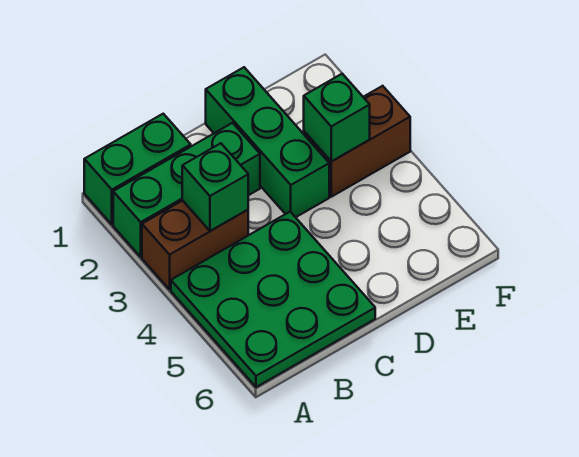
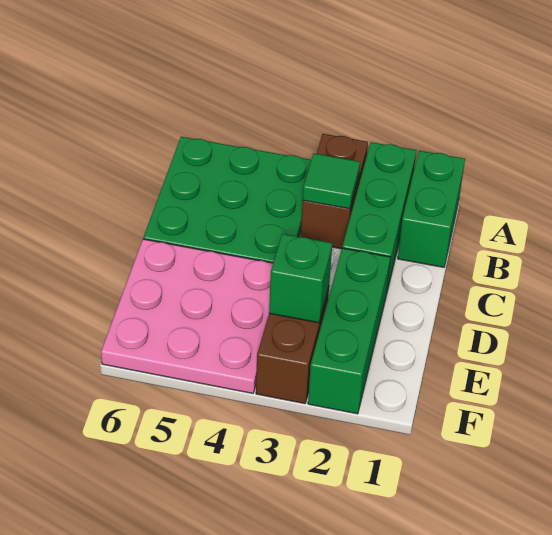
green brick B3 level 2 -> green tile B3 level 2
green brick D1:D3 level 1 -> green brick D2:F2 level 1
none -> pink plate D4:F6 level 1

